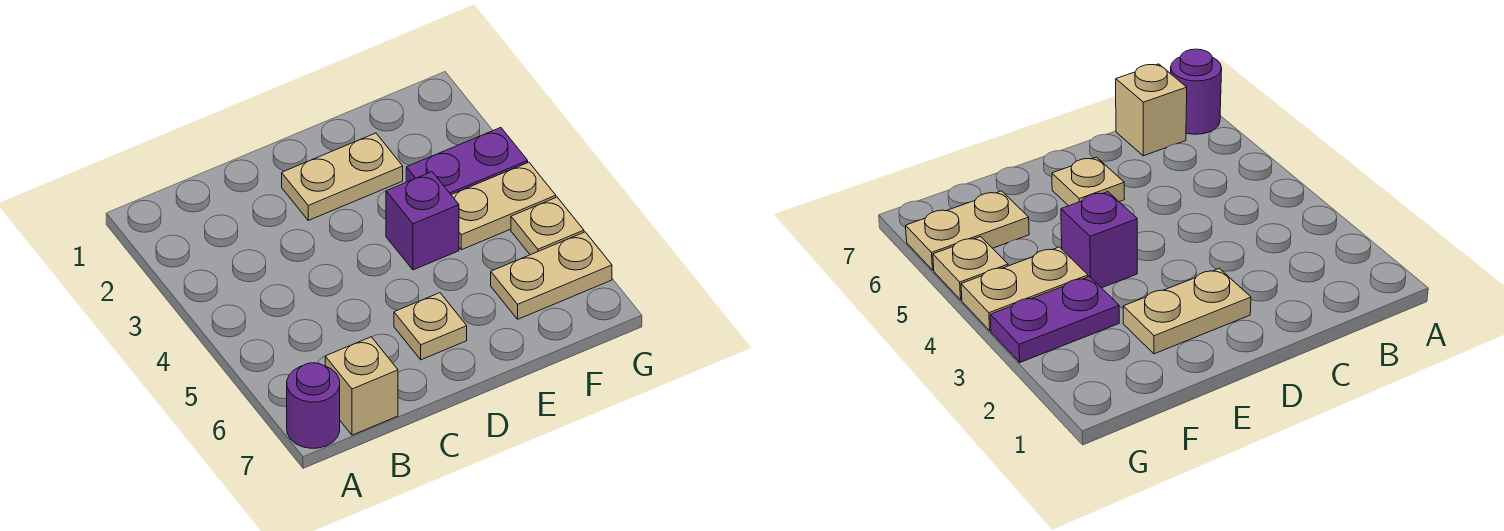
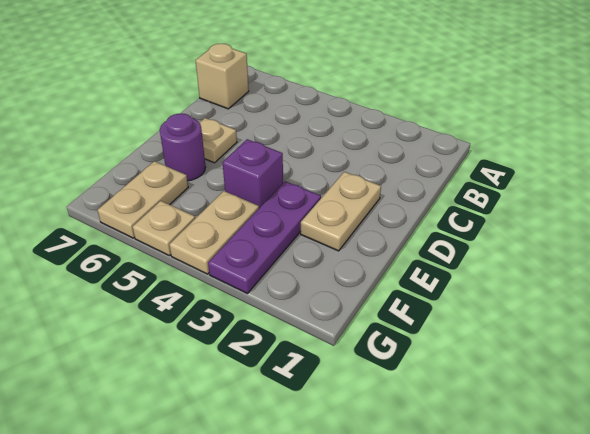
purple round brick A7 level 1 -> purple round brick E6 level 1
purple plate F3:G3 level 1 -> purple plate E3:G3 level 1

